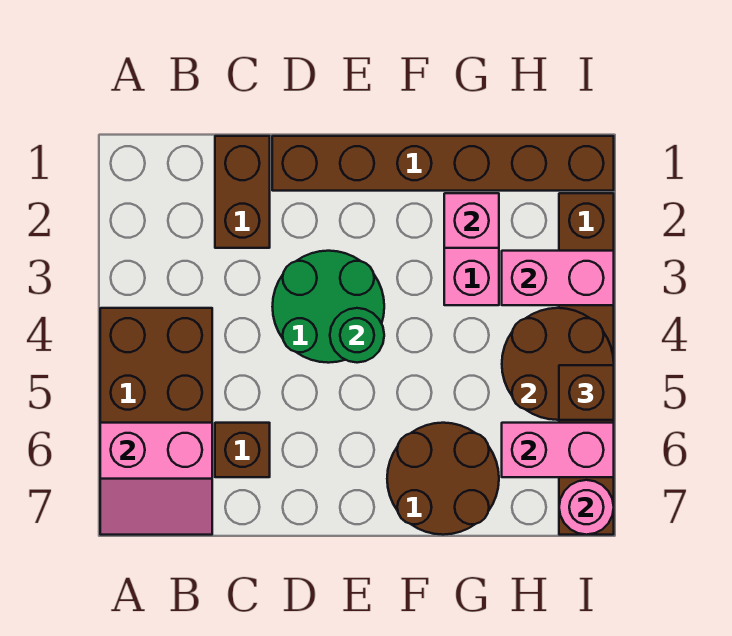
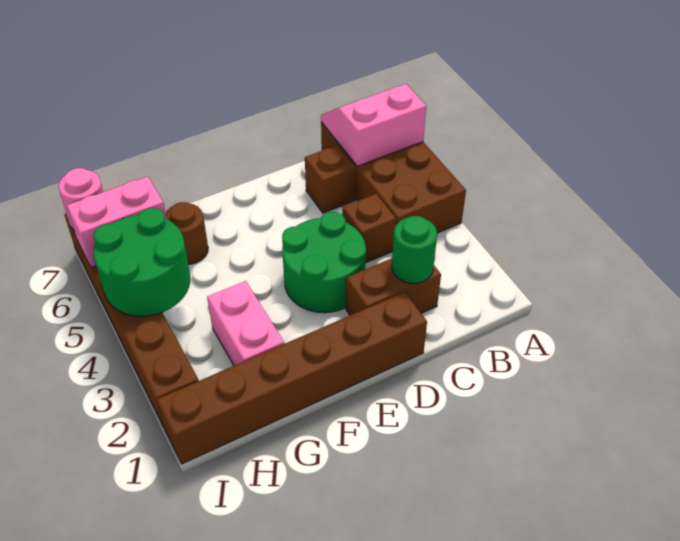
brown brick C1:C2 level 1 -> brown brick C2:D2 level 1
green round brick E4 level 2 -> green round brick C2 level 2
brown round brick F6:G7 level 1 -> brown round brick G6 level 1
pink brick G2 level 2 -> none
pink brick H3:I3 level 2 -> none
brown round brick H4:I5 level 2 -> green round brick H4:I5 level 2
brown brick I5 level 3 -> brown brick C4 level 1

